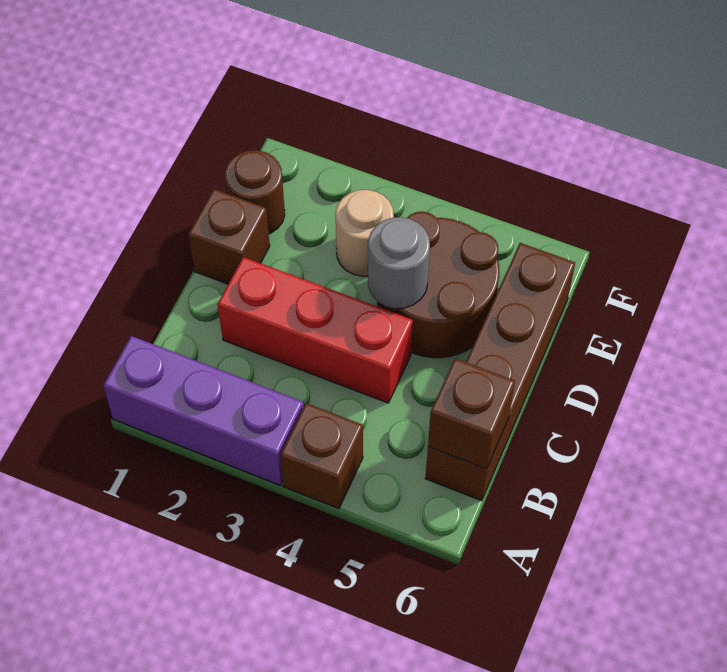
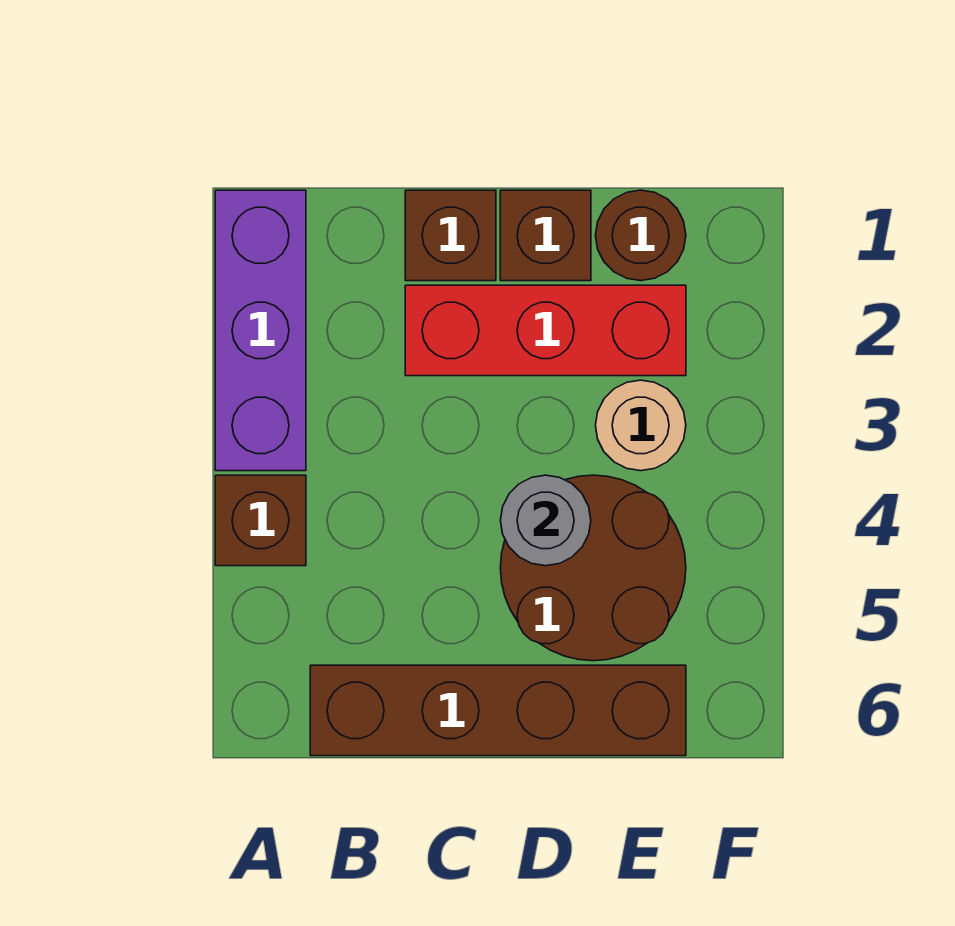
brown brick B6 level 2 -> brown brick C1 level 1
red brick C2:C4 level 1 -> red brick C2:E2 level 1

